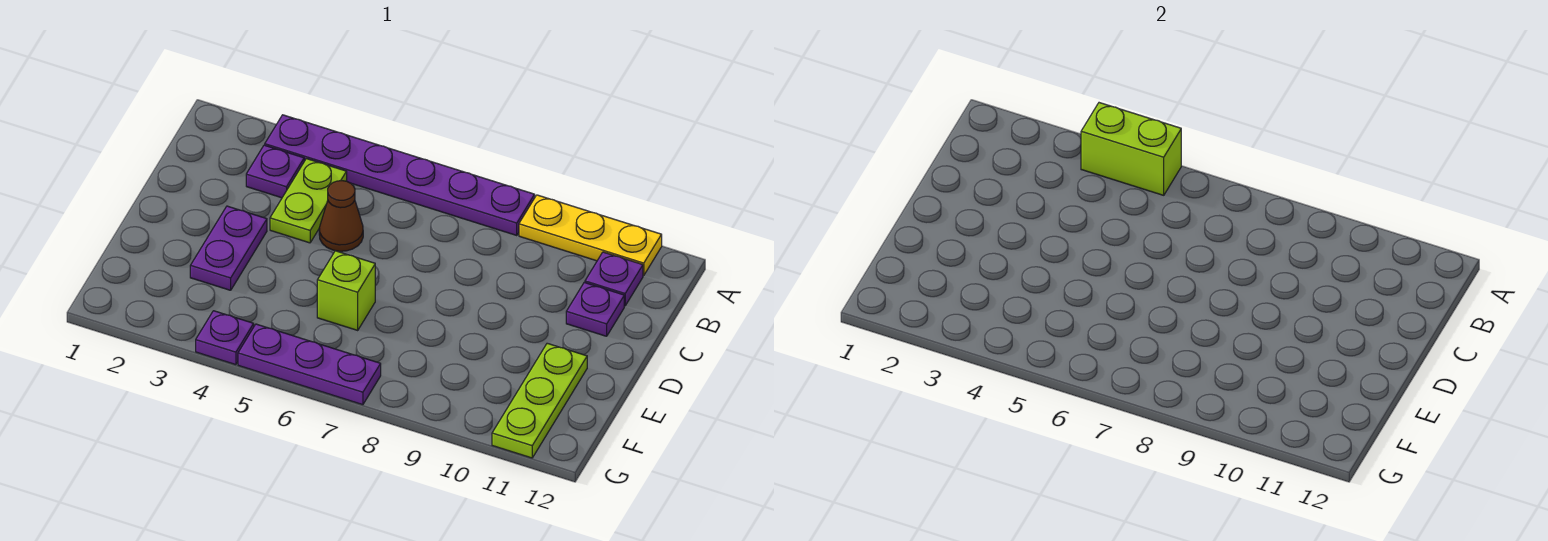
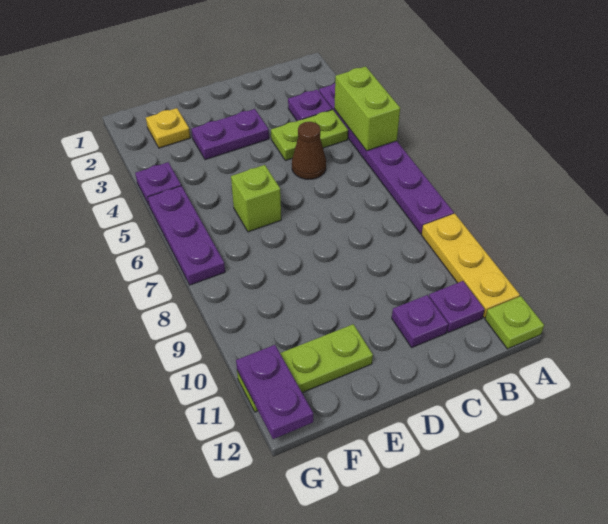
none -> lime plate A12 level 1
none -> yellow plate F2 level 1
none -> purple plate G11:G12 level 2

